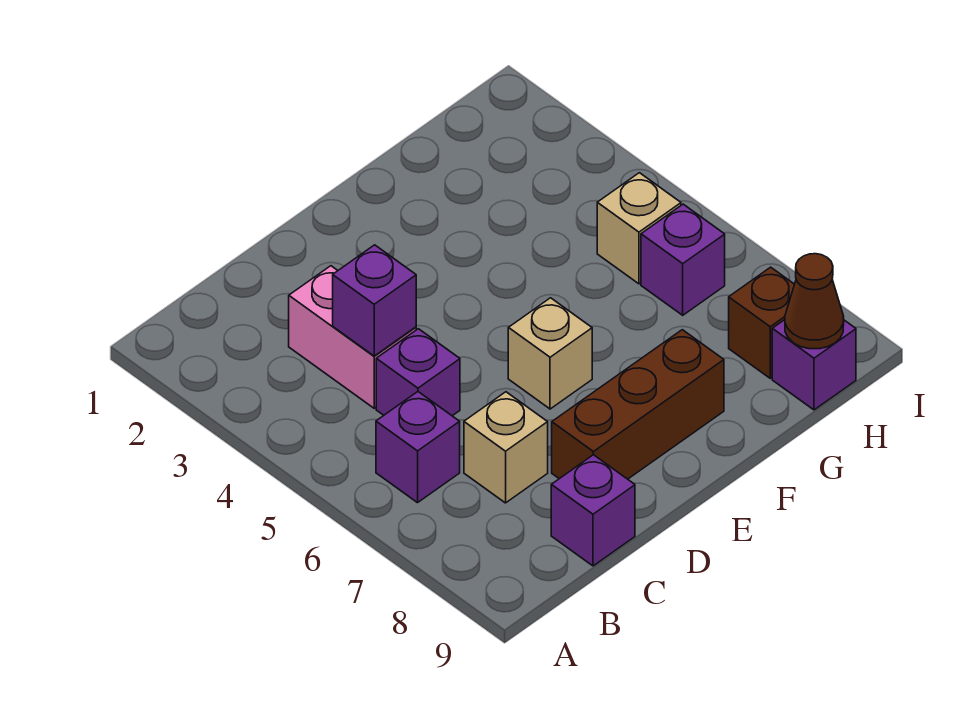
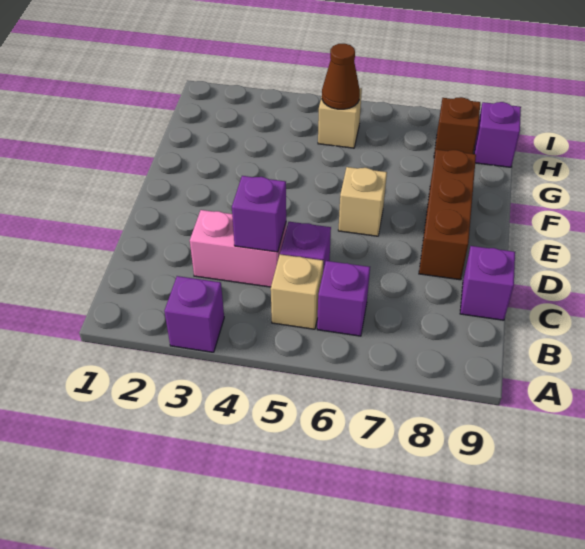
tan brick C7 level 1 -> tan brick B5 level 1
purple brick H6 level 1 -> purple brick A3 level 1
brown cone H9 level 2 -> brown cone H5 level 2

